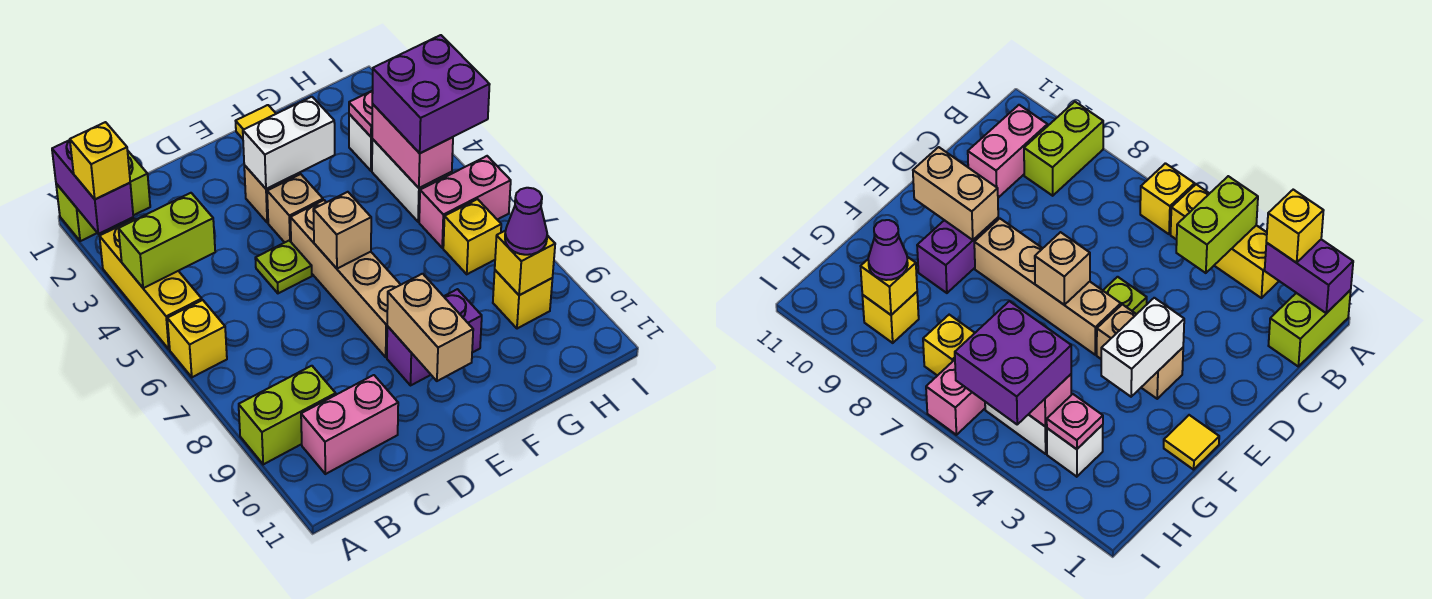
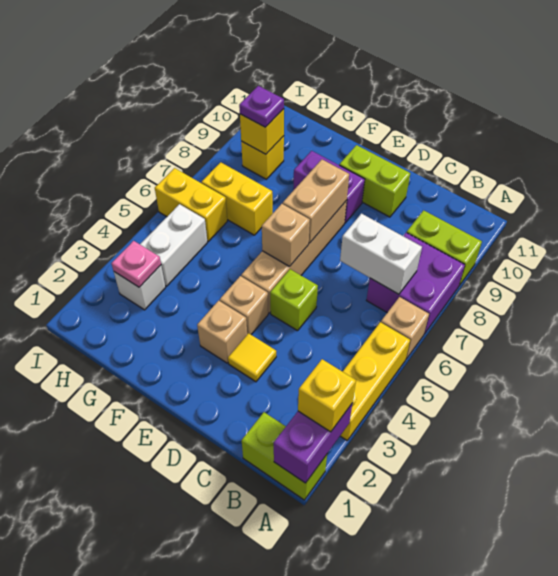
lime brick A4:B4 level 2 -> lime brick D10:E10 level 1
yellow brick A6 level 1 -> tan brick A6 level 1
pink brick B10:C10 level 1 -> none
lime plate D5 level 1 -> lime brick D5 level 1
white brick E3:F3 level 2 -> white brick B7:C7 level 2
tan brick E9:E10 level 2 -> tan brick E7:E8 level 2
yellow tile F1 level 1 -> yellow tile D3 level 1
pink brick H4:H5 level 2 -> none
purple brick H4:I5 level 3 -> purple brick A7:B8 level 1
pink brick H6:I6 level 1 -> yellow brick H6:I6 level 1
yellow brick H7 level 1 -> yellow brick G7:H7 level 1
purple cone H9 level 3 -> purple plate H9 level 3

